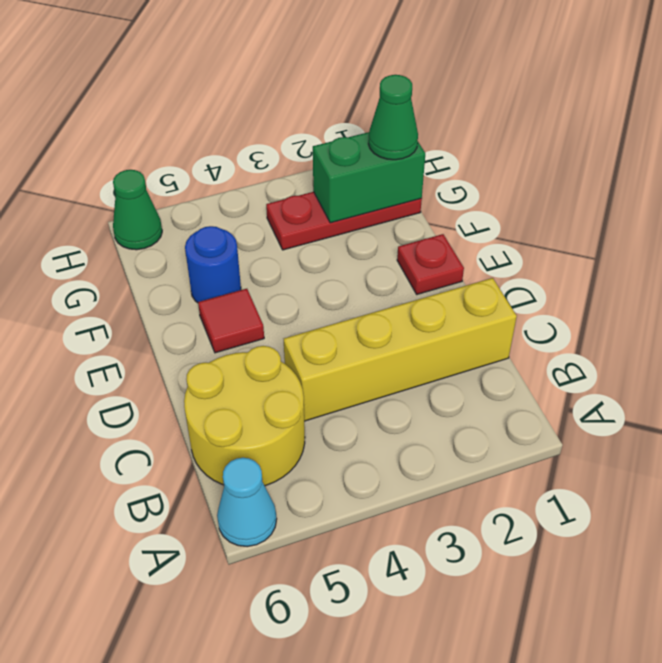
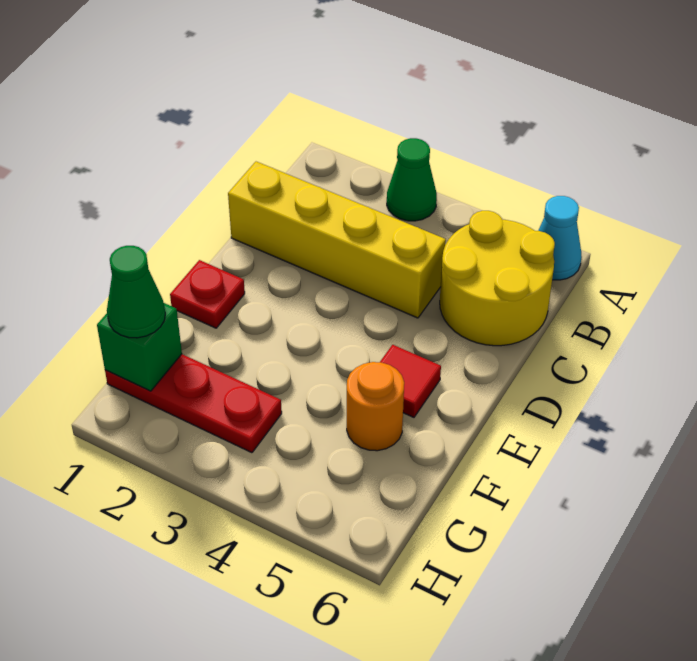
blue round brick F5 level 1 -> orange round brick F5 level 1
green brick G1:G2 level 2 -> green brick G1 level 2
green cone H6 level 1 -> green cone A3 level 1

